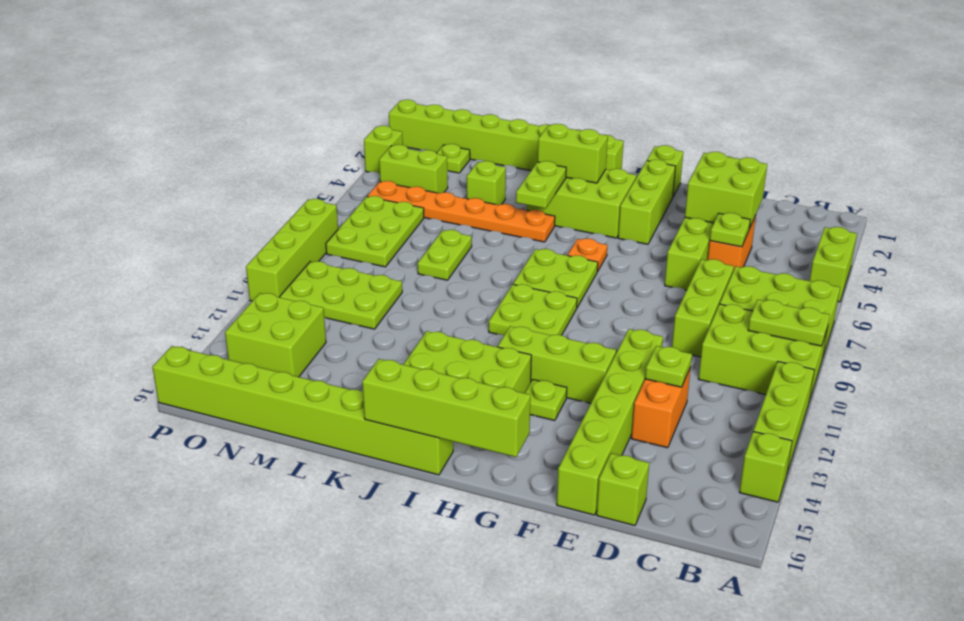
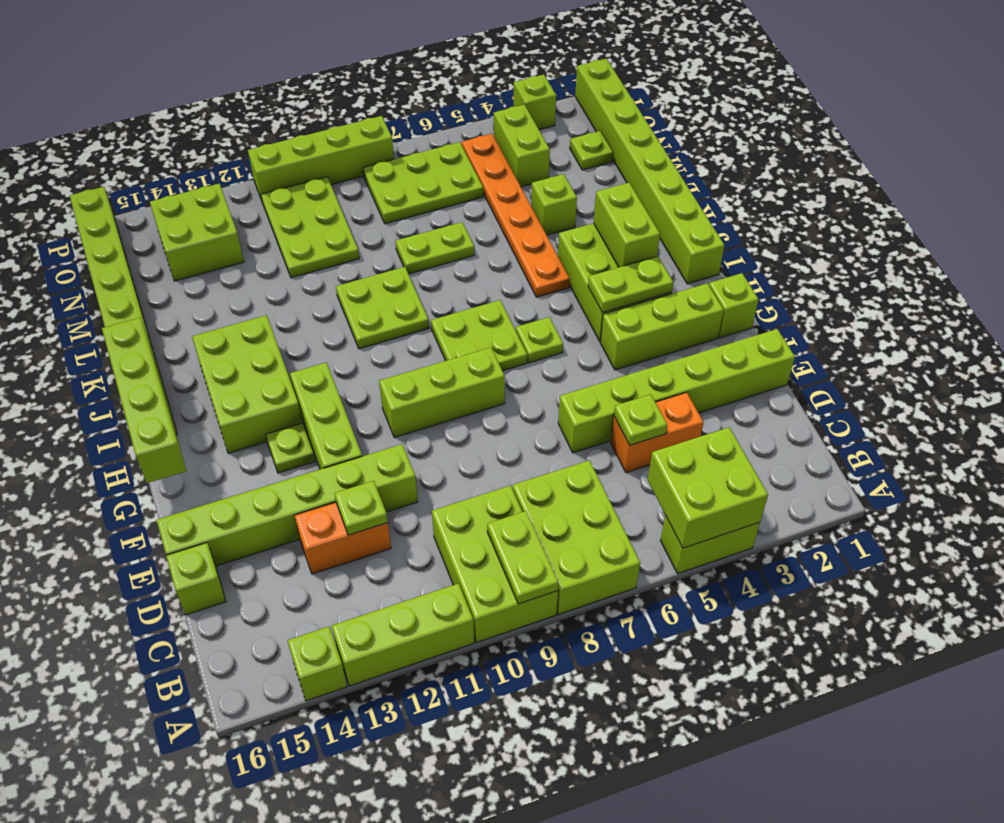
lime brick D3:E4 level 2 -> lime brick A4:B5 level 2
lime brick D7:D9 level 1 -> lime brick G8:G10 level 1
orange plate H6 level 1 -> lime plate H6 level 1
lime plate H9:I10 level 1 -> lime plate J9:K10 level 1
lime plate J4:J5 level 2 -> lime plate H3:H4 level 2

